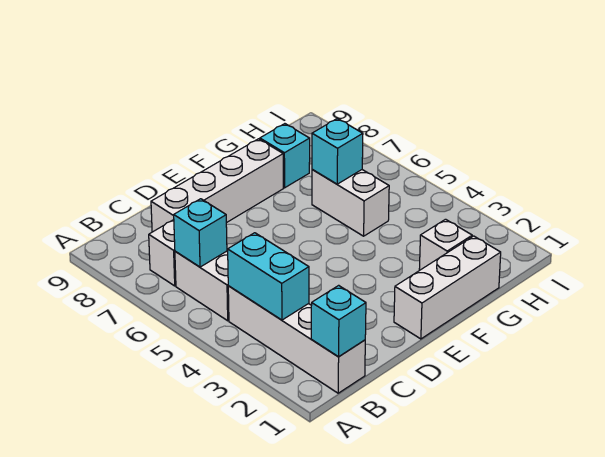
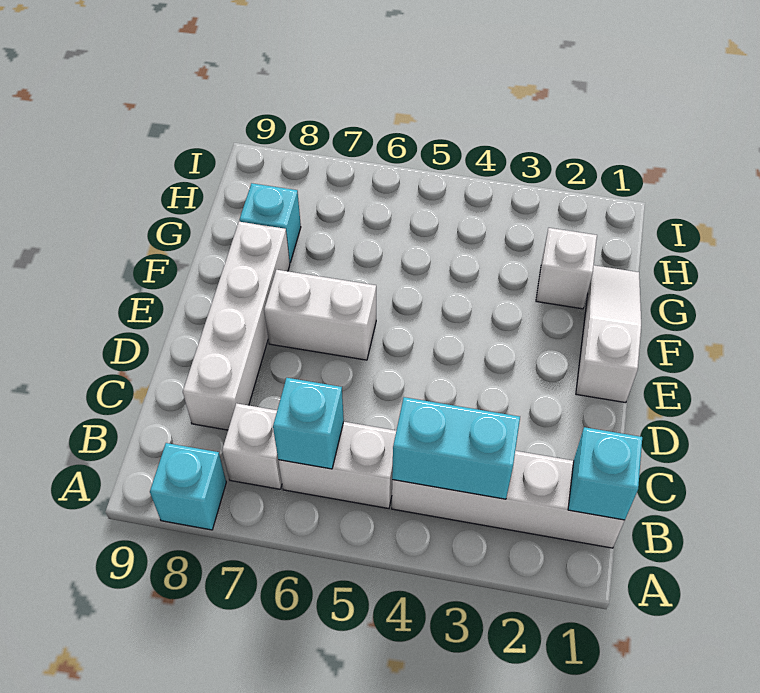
white brick E1:G1 level 1 -> white slope E1:G1 level 1 top E
white brick G5:G6 level 1 -> white brick E6:E7 level 1
cyan brick G6 level 2 -> cyan brick A8 level 1

